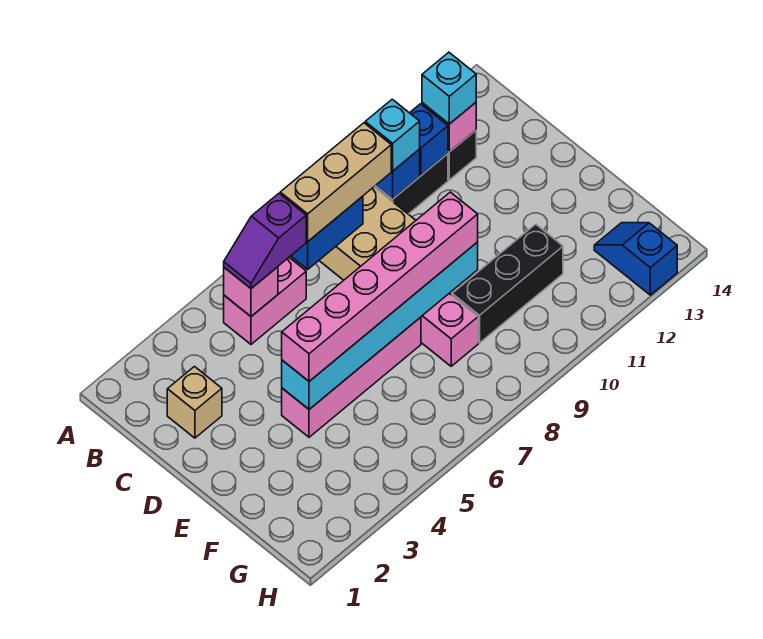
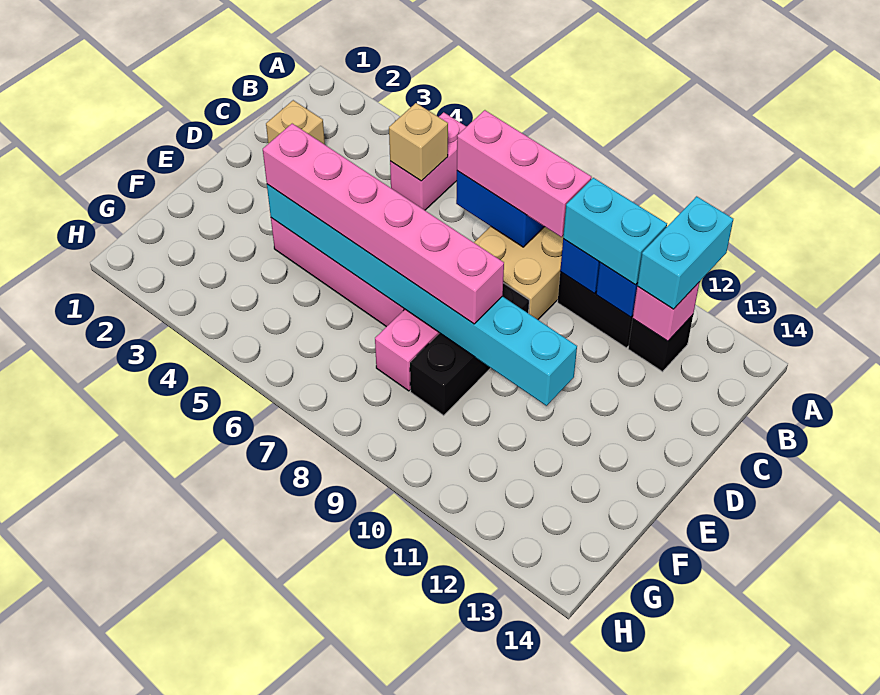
pink brick B5:B6 level 1 -> pink brick A5:B5 level 1
pink brick B5 level 2 -> tan brick B5 level 2
purple slope B5:B6 level 3 top 6 -> none
tan brick B7:B9 level 3 -> pink brick B7:B9 level 3
cyan brick B10 level 3 -> cyan brick B10:B11 level 3
cyan brick B12 level 3 -> cyan brick A12:B12 level 3
cyan brick E4:E9 level 2 -> cyan brick E4:E11 level 2
black brick F9:F11 level 1 -> black brick D9:F9 level 1
blue slope G13:H13 level 1 top H -> none

